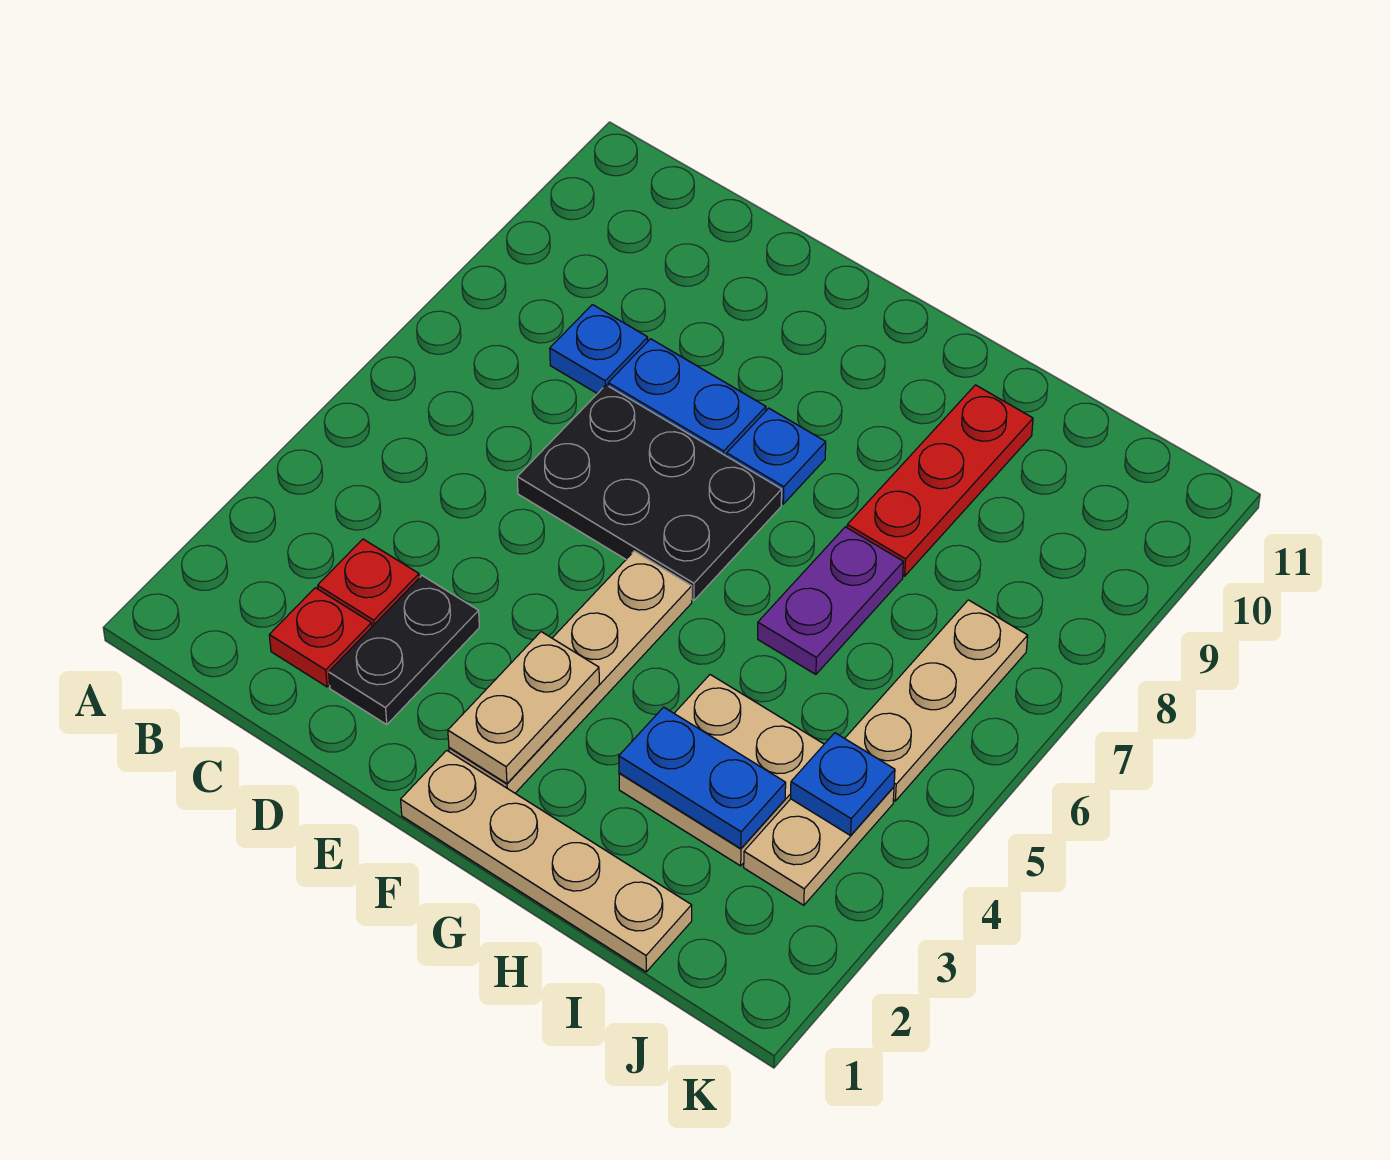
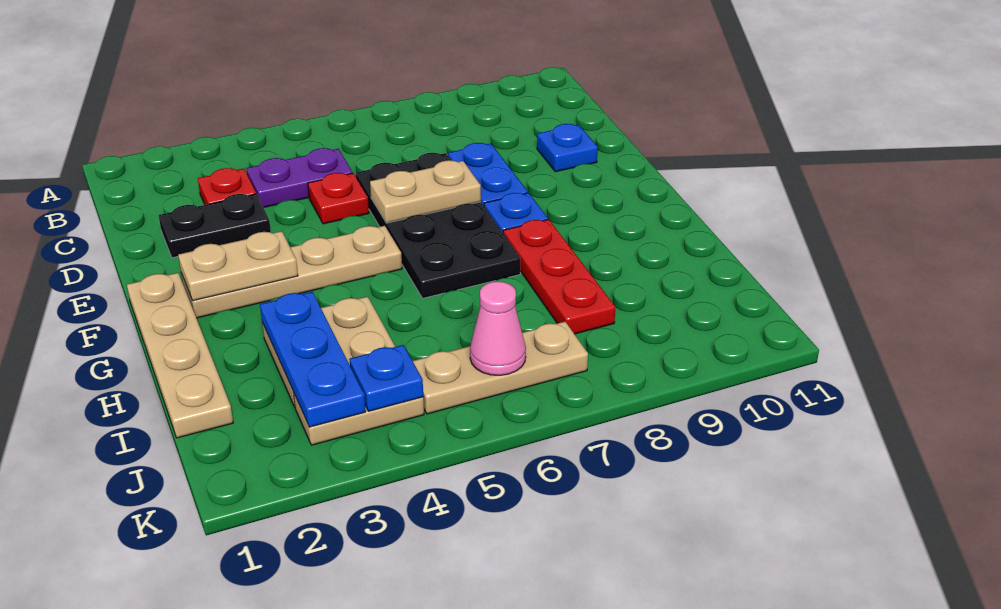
red plate C2 level 1 -> red plate D5 level 1
blue plate C8 level 1 -> blue plate D10 level 1
black plate D6:F7 level 1 -> black plate D6:G7 level 1
none -> tan plate E6:E7 level 2
blue plate H3:I3 level 2 -> blue plate H3:J3 level 2
purple plate H6:H7 level 1 -> purple plate C4:C5 level 1
red plate H8:H10 level 1 -> red plate G8:I8 level 1
none -> pink cone J6 level 2

